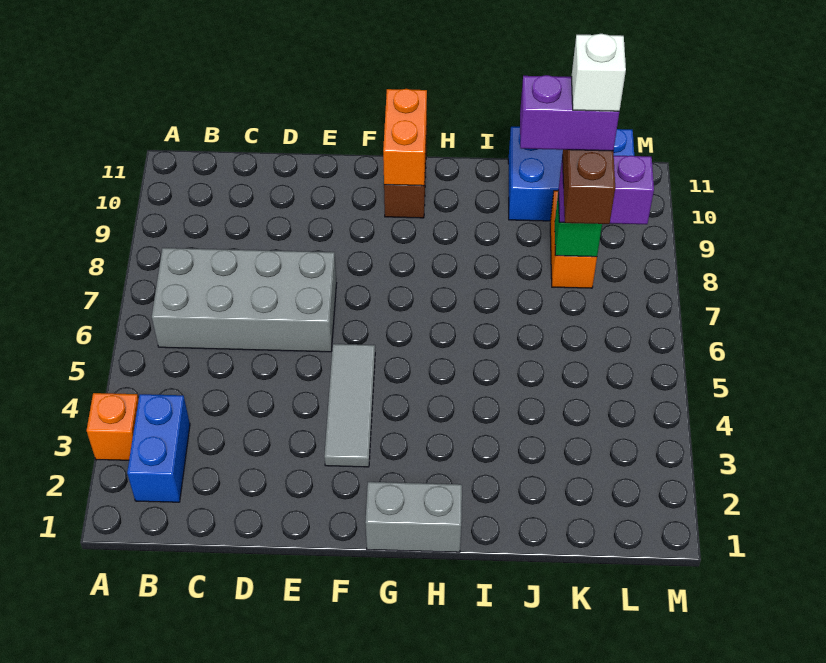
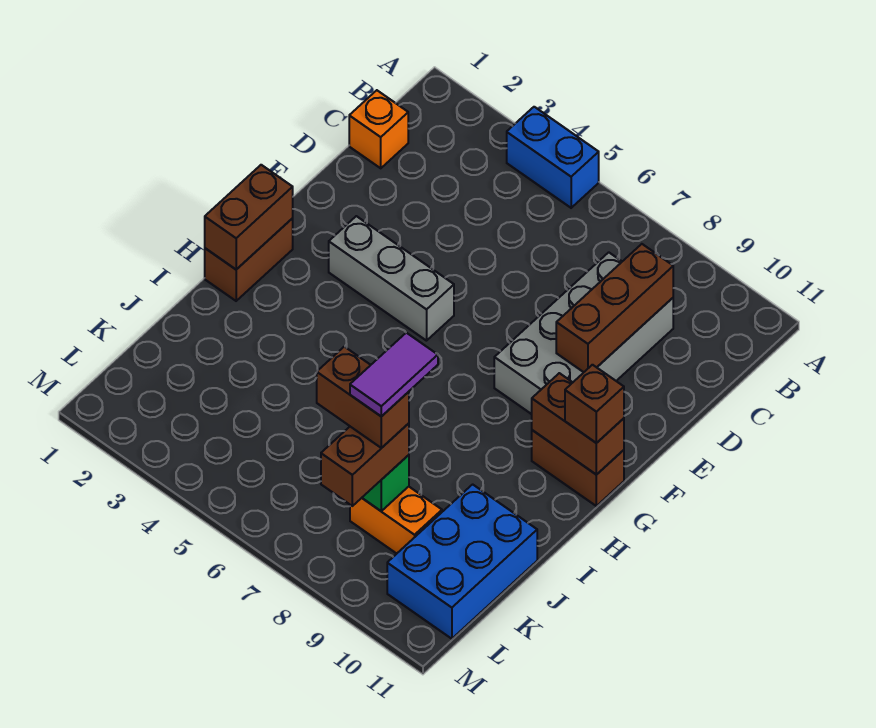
orange brick A3 level 1 -> orange brick C1 level 1
blue brick B2:B3 level 1 -> blue brick A4:A5 level 1
grey brick B6:E7 level 1 -> grey brick C8:F9 level 1
none -> brown brick C9:E9 level 2
grey tile F3:F5 level 1 -> grey brick F3:F5 level 1
grey brick G1:H1 level 1 -> brown brick G1:H1 level 1
none -> brown brick G1:H1 level 2
orange brick G10:G11 level 2 -> brown brick G10:G11 level 2
none -> brown brick G11 level 3
purple brick J8:K8 level 5 -> purple tile J8:K8 level 5
purple brick K8:L8 level 3 -> brown brick K8:L8 level 3
white brick K8 level 6 -> none

